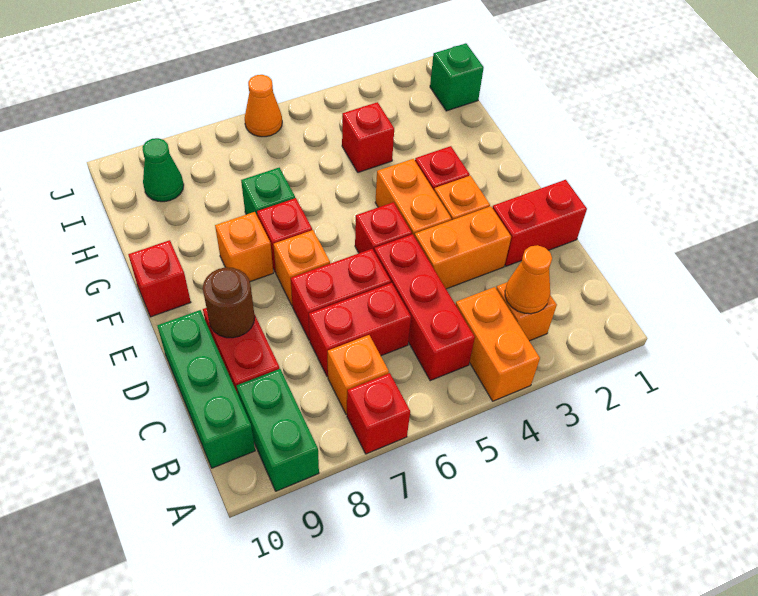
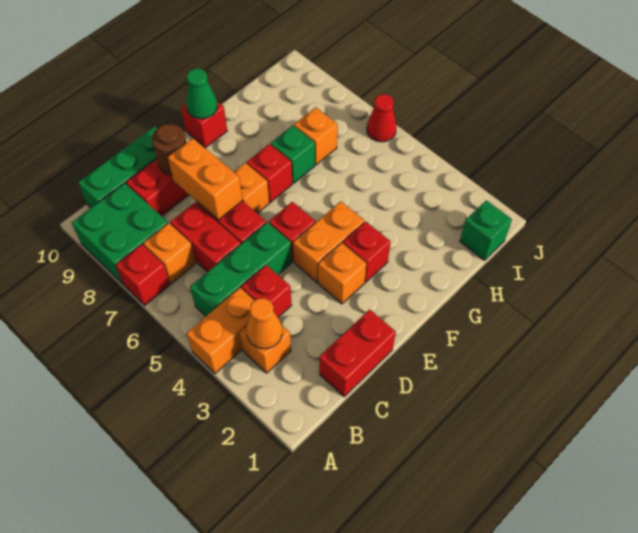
green brick A9:B9 level 1 -> green brick A8:B9 level 1
red brick B5:D5 level 1 -> green brick B5:D5 level 1
red brick D1:D2 level 1 -> red brick C1:D1 level 1
orange brick D3:D4 level 1 -> orange brick D7:D8 level 2
orange brick F8 level 1 -> orange brick H7 level 1
red brick H4 level 1 -> red brick C4 level 1
green cone I9 level 1 -> green cone F10 level 2
orange cone J6 level 1 -> red cone J6 level 1

